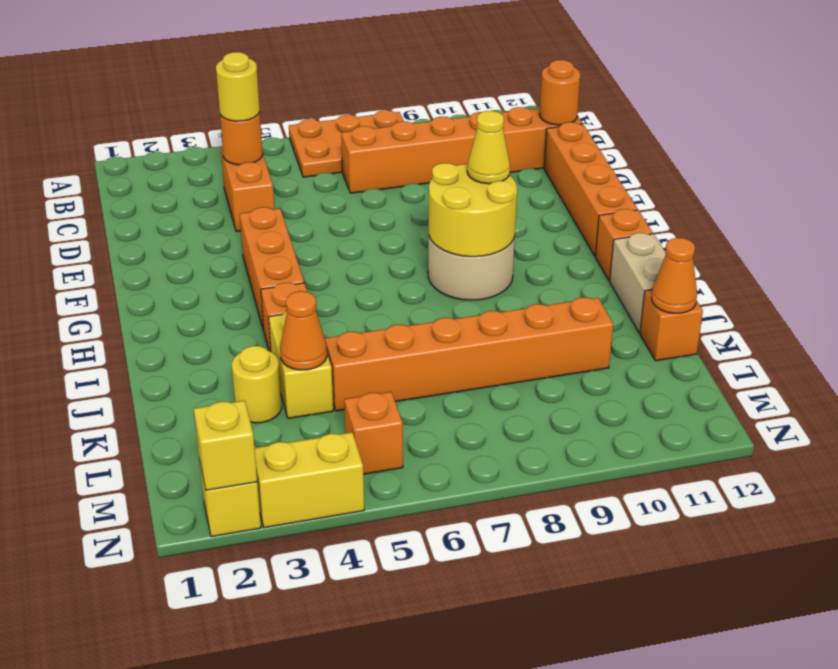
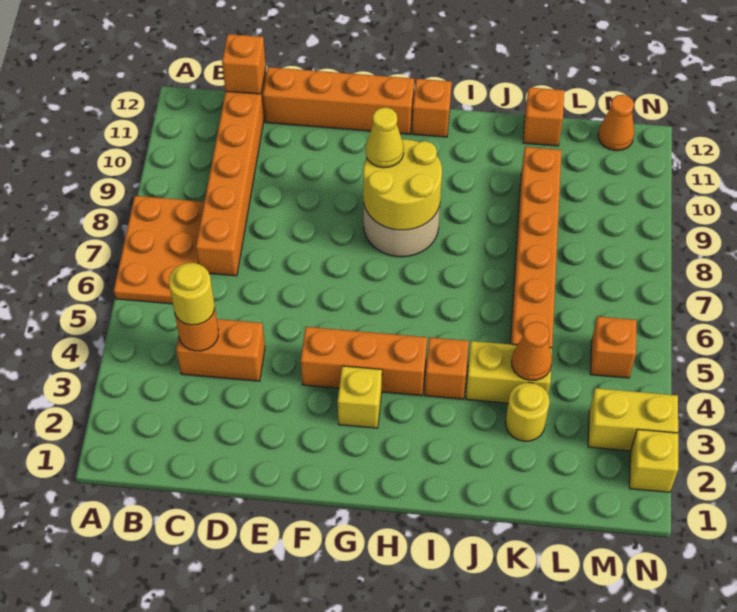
orange round brick C12 level 2 -> orange brick C12 level 2
tan brick I12:J12 level 1 -> none
orange cone K12 level 2 -> orange cone M12 level 1
yellow brick N2 level 2 -> yellow brick G3 level 1
yellow brick N3:N4 level 1 -> yellow brick M3:N3 level 1

